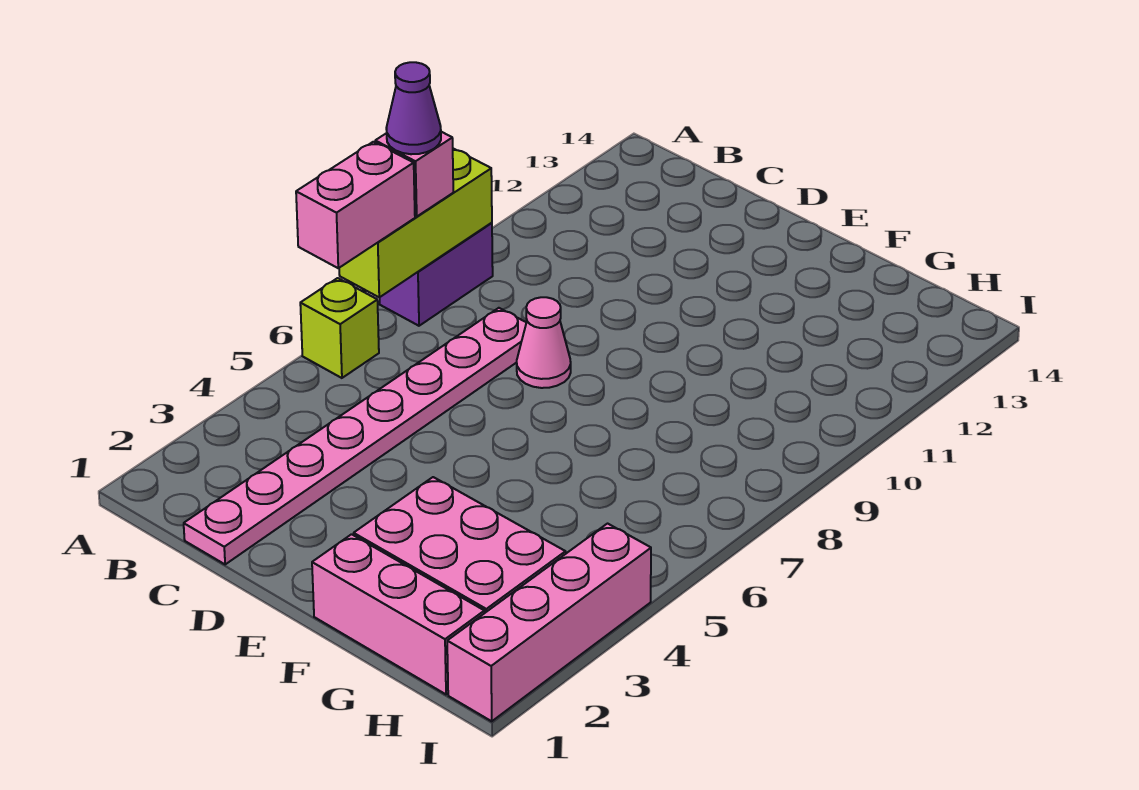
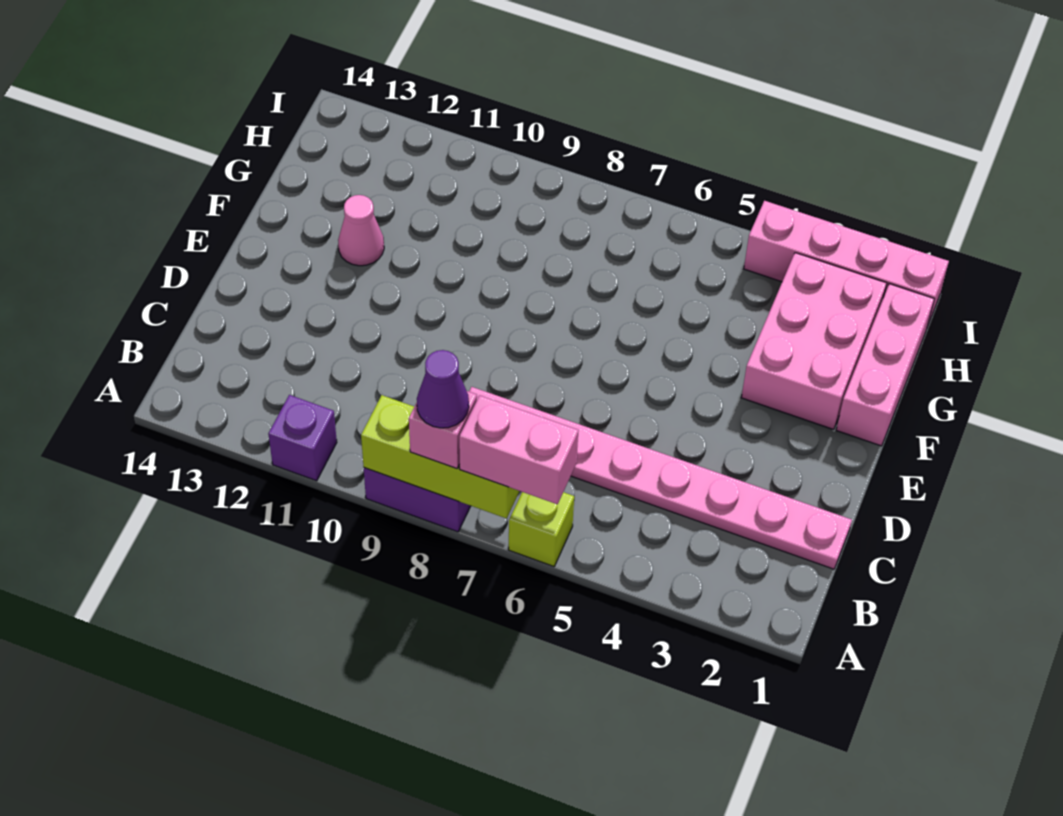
none -> purple brick A11 level 1
pink cone D8 level 1 -> pink cone F12 level 1

